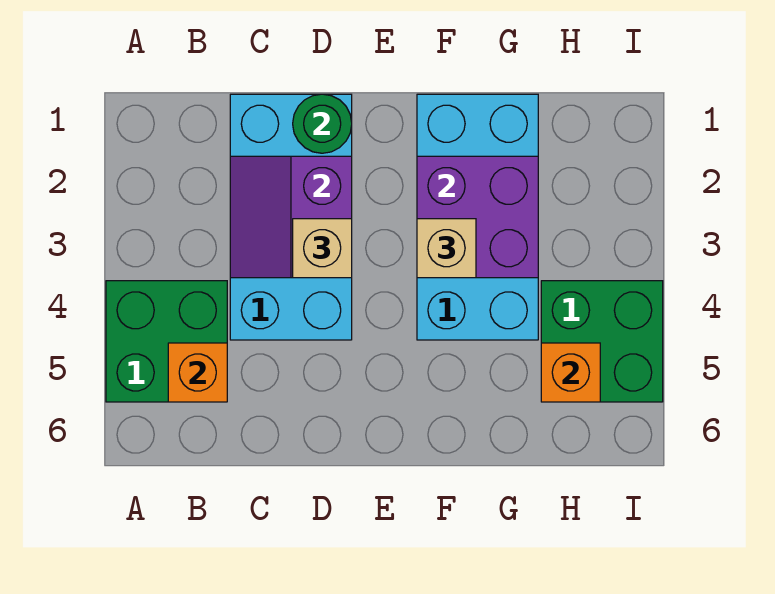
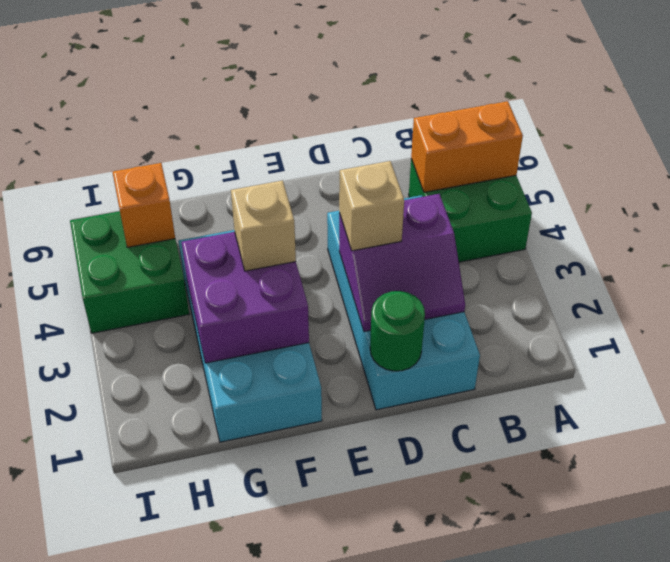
orange brick B5 level 2 -> orange brick A5:B5 level 2
purple slope C2:D3 level 2 top D -> purple slope C2:D3 level 2 top 3

